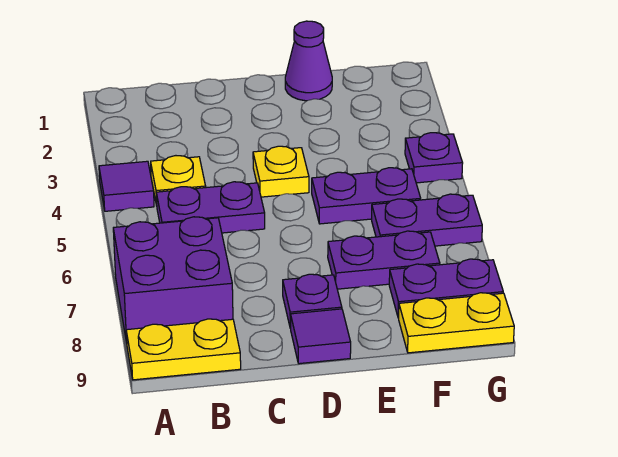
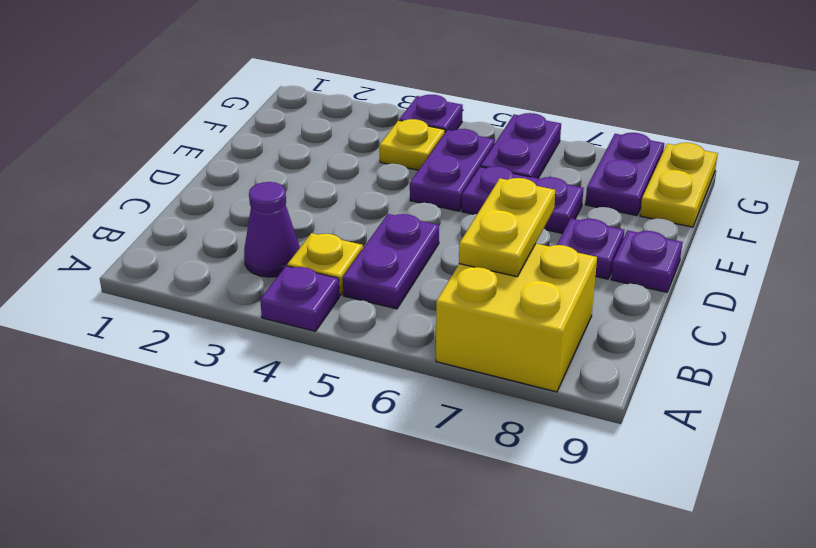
purple tile A4 level 1 -> purple plate A4 level 1
purple brick A7:B8 level 1 -> yellow brick A7:B8 level 1
yellow plate A9:B9 level 1 -> yellow plate B7:C7 level 2
yellow plate D4 level 1 -> yellow plate F4 level 1
purple tile D9 level 1 -> purple plate D9 level 1
purple cone E1 level 1 -> purple cone B3 level 1
purple plate E7:F7 level 1 -> purple plate E6:E7 level 1

